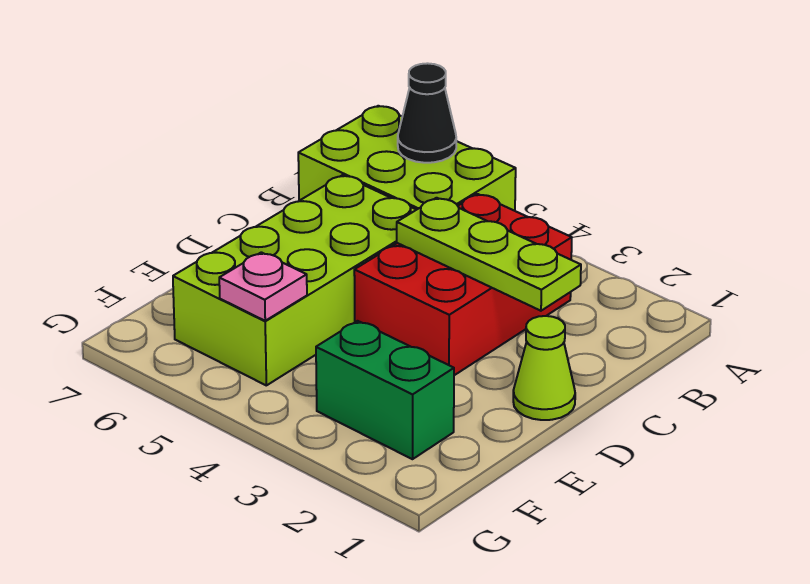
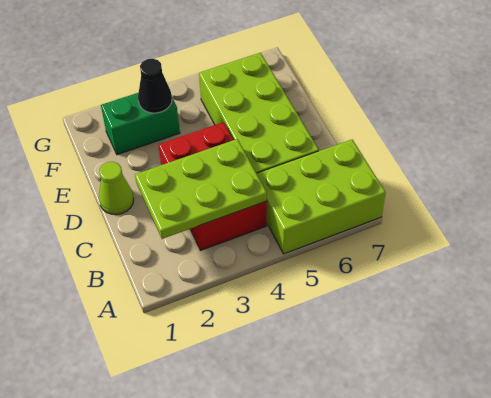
black cone A6 level 2 -> black cone F3 level 2
lime plate C2:C4 level 2 -> lime plate B2:C4 level 2
pink plate F5 level 2 -> none

